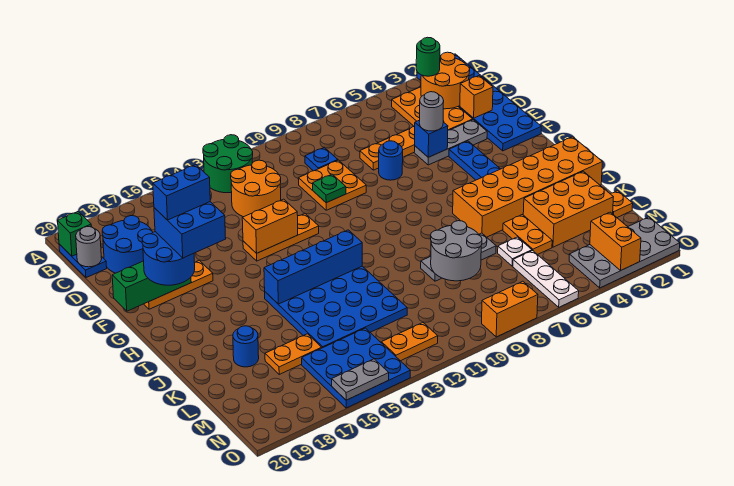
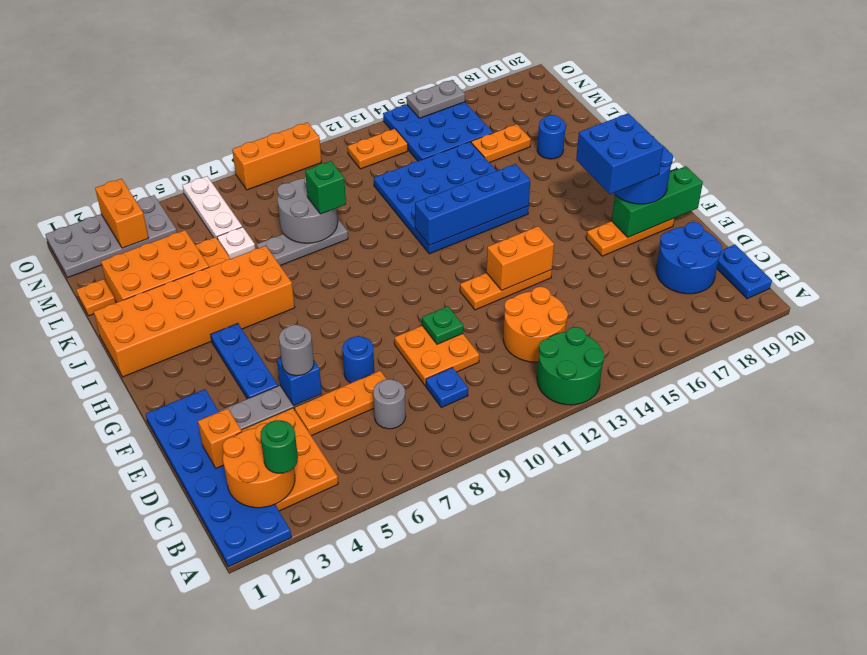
green brick B20 level 2 -> green brick K9 level 3
grey round brick C20 level 2 -> grey round brick C7 level 1
blue brick F17:F18 level 5 -> none
orange brick O8:O9 level 1 -> orange brick O8:O10 level 1

